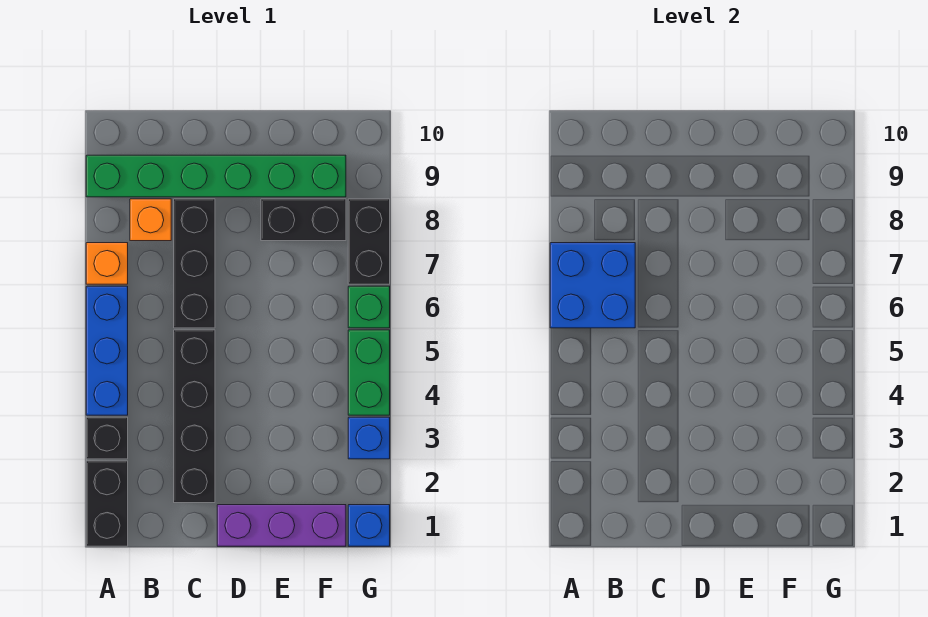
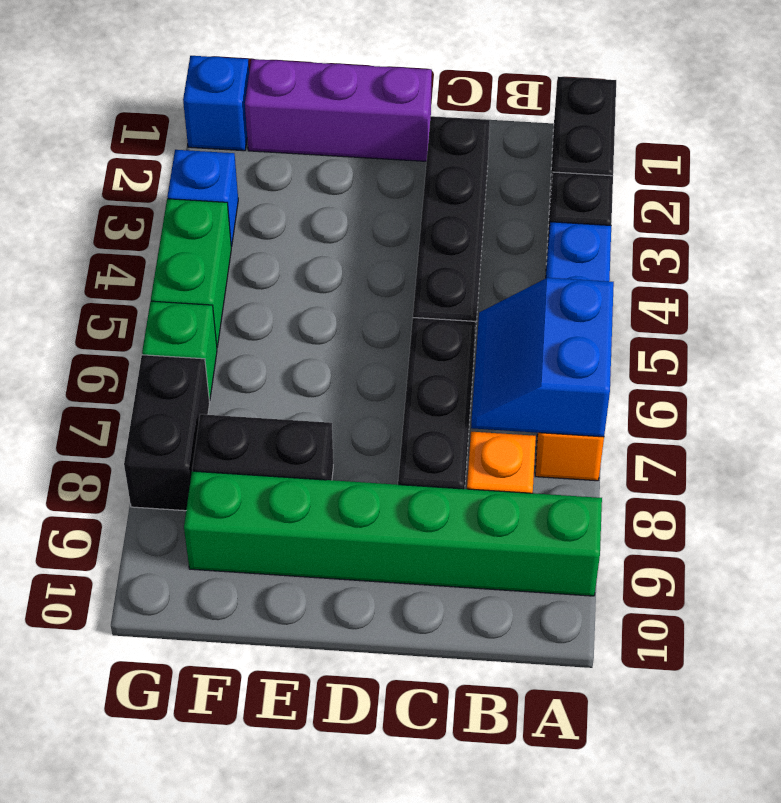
blue brick A6:B7 level 2 -> blue slope A6:B7 level 2 top A

